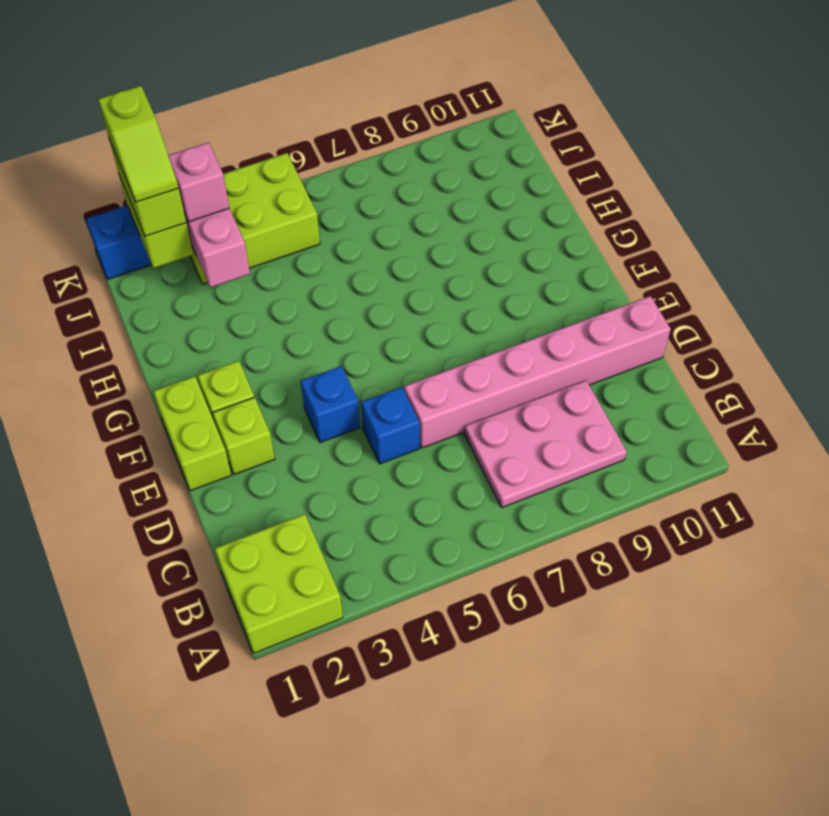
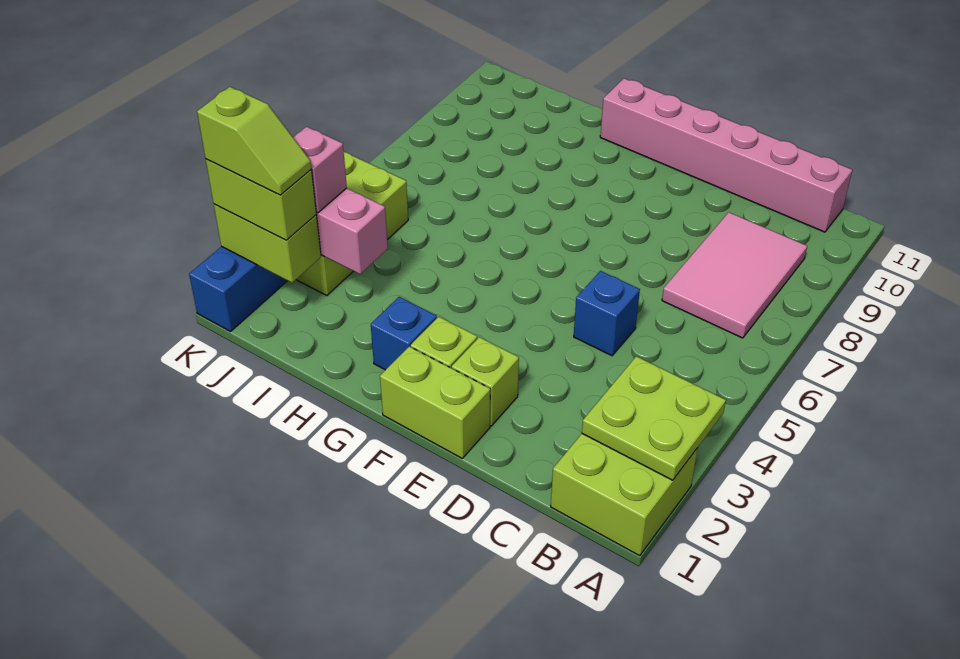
none -> lime plate A2:B3 level 2
pink plate B7:C9 level 1 -> pink tile B7:C9 level 1
pink brick D6:D11 level 1 -> pink brick B11:G11 level 1
blue brick E4 level 1 -> blue brick G2 level 1

